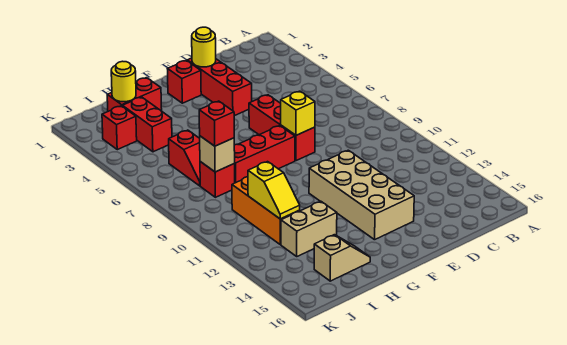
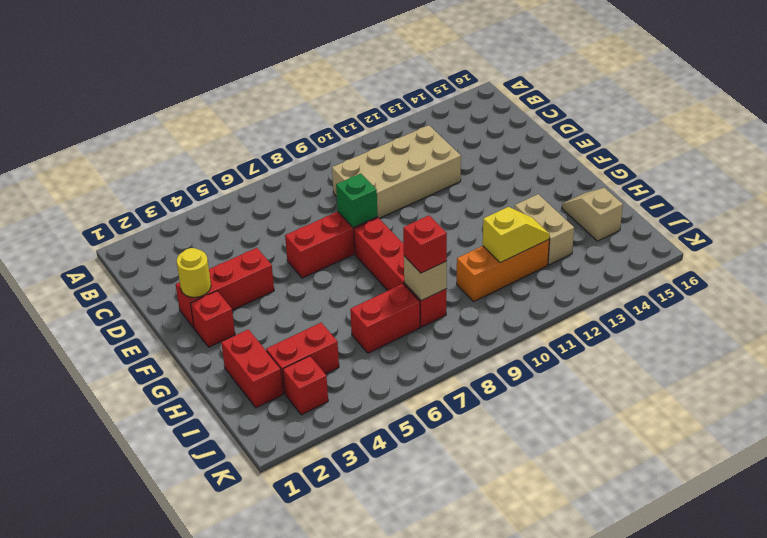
yellow brick E8 level 2 -> green brick E8 level 2
tan brick E11:F14 level 1 -> tan brick C9:D12 level 1
yellow round brick I2 level 2 -> none
red slope I6:I7 level 1 top 6 -> red brick I6:I7 level 1

